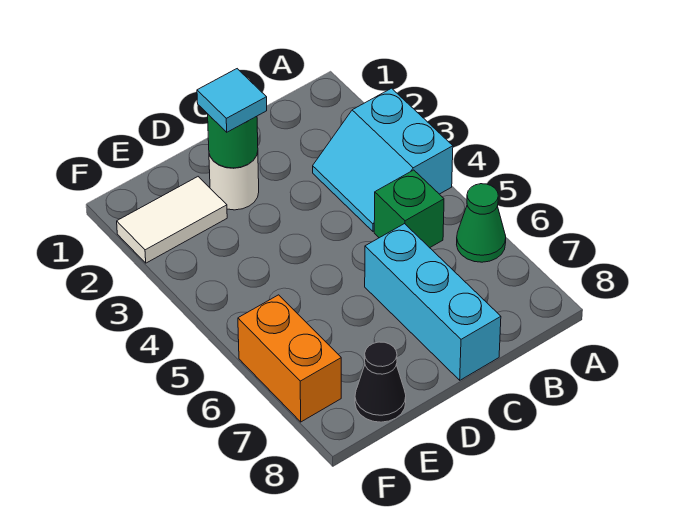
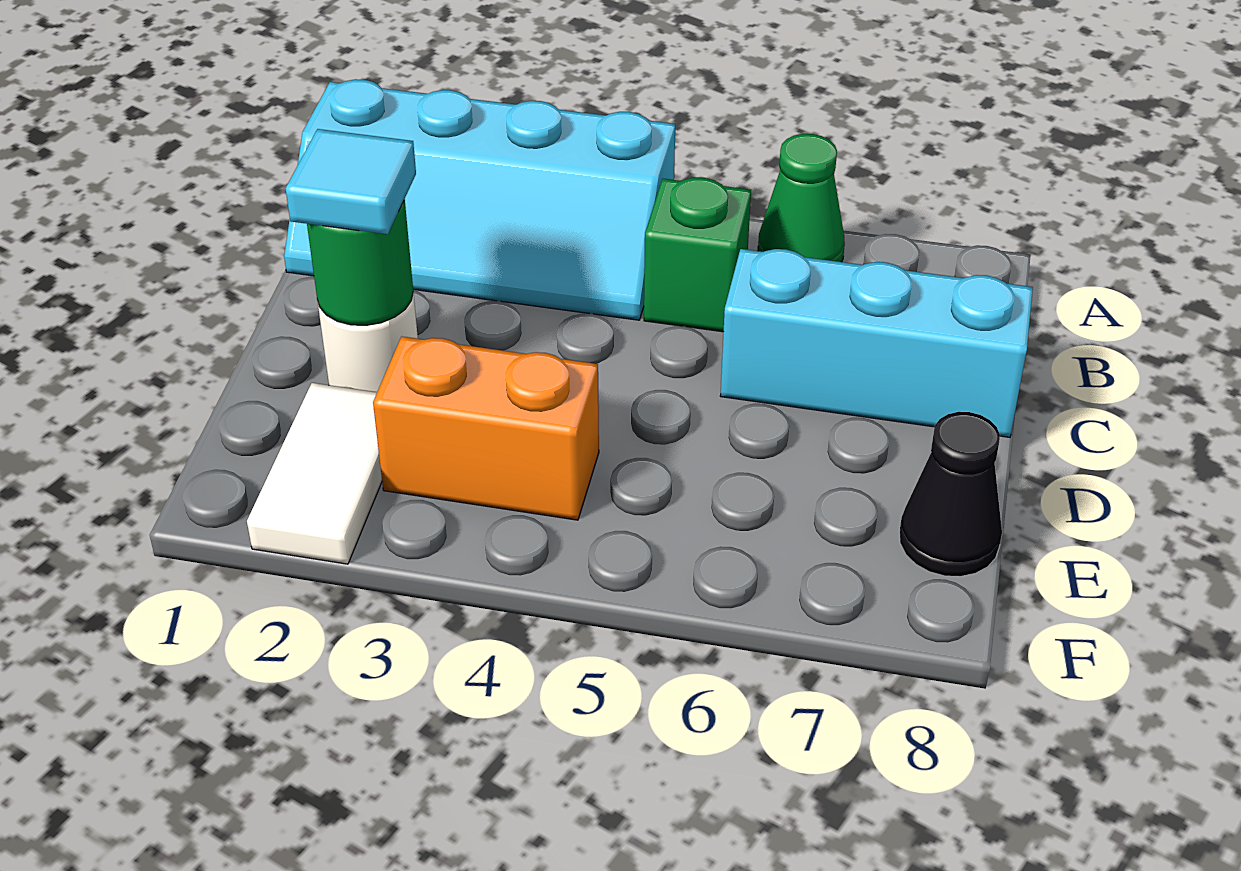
cyan slope A3:B4 level 1 top A -> cyan slope A1:B4 level 1 top A
orange brick F6:F7 level 1 -> orange brick E3:E4 level 1

